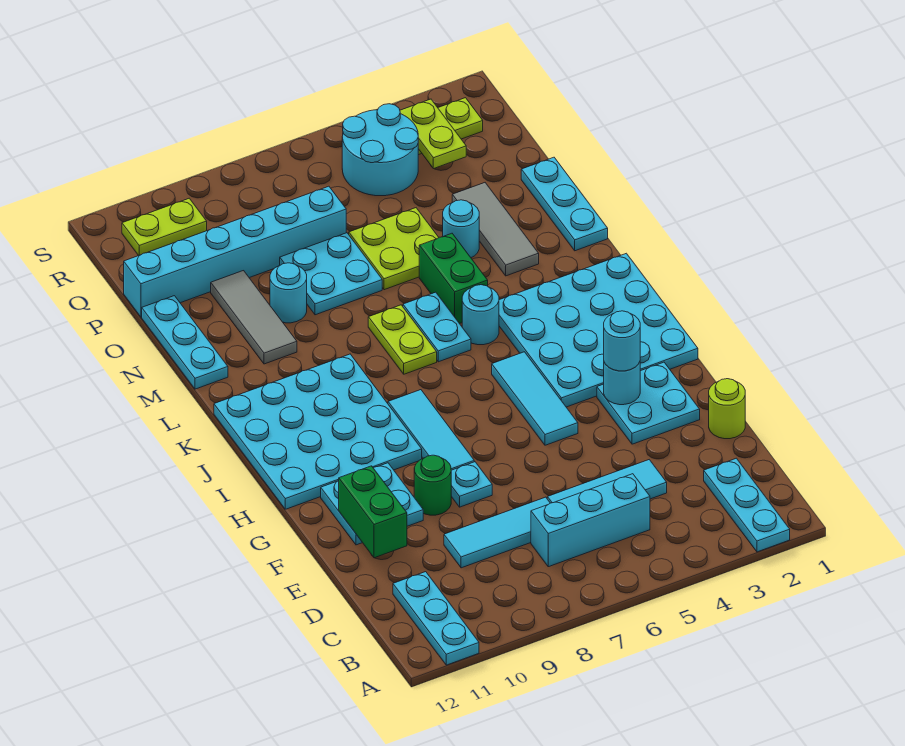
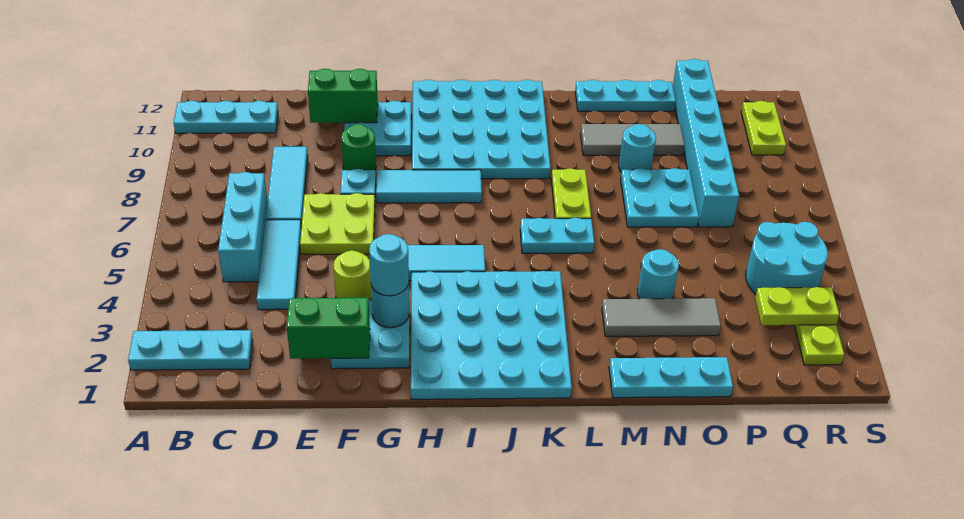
lime round brick E1 level 1 -> lime round brick F4 level 1
cyan round brick K5 level 1 -> none
lime plate K7:L7 level 1 -> lime plate L7:L8 level 1
green brick L5:M5 level 1 -> green brick E2:F2 level 2
lime plate N5:O6 level 1 -> lime plate E6:F7 level 1

